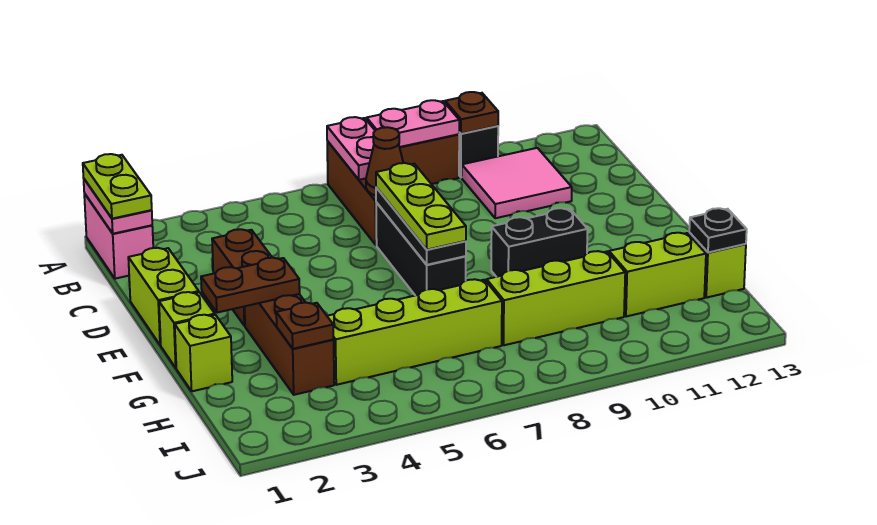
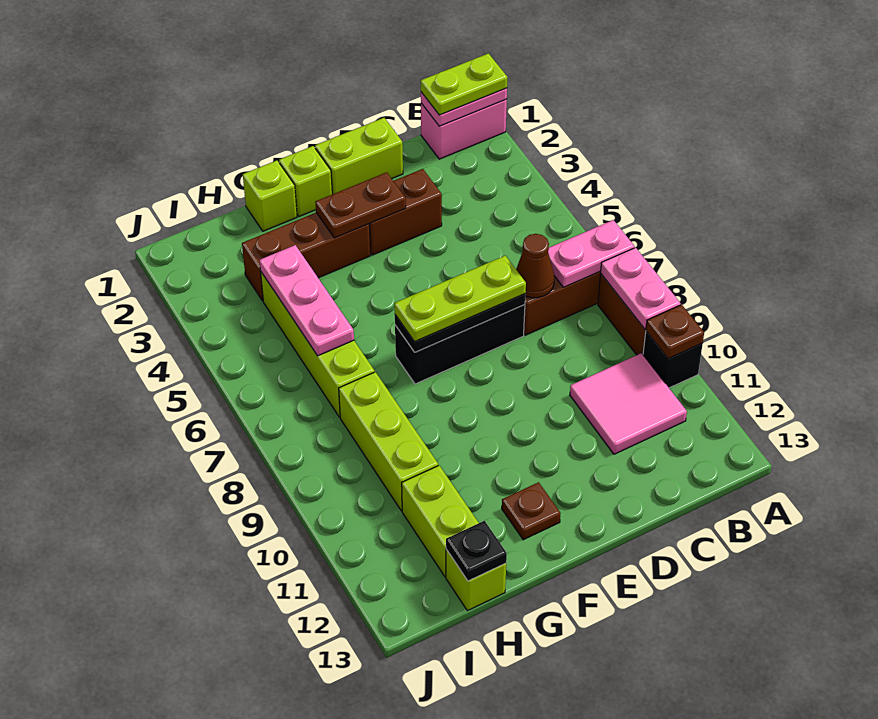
brown plate F2:F3 level 2 -> brown plate E3:F3 level 2
black brick F9:F10 level 1 -> none
brown plate H3 level 2 -> brown plate F12 level 1
none -> pink plate H4:H6 level 2

